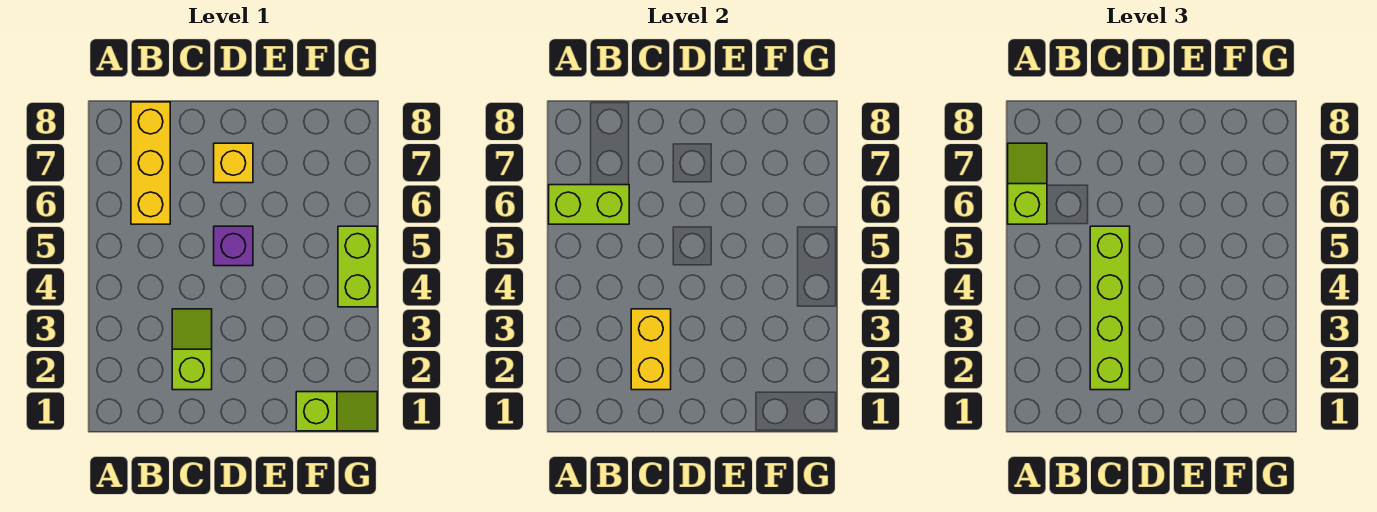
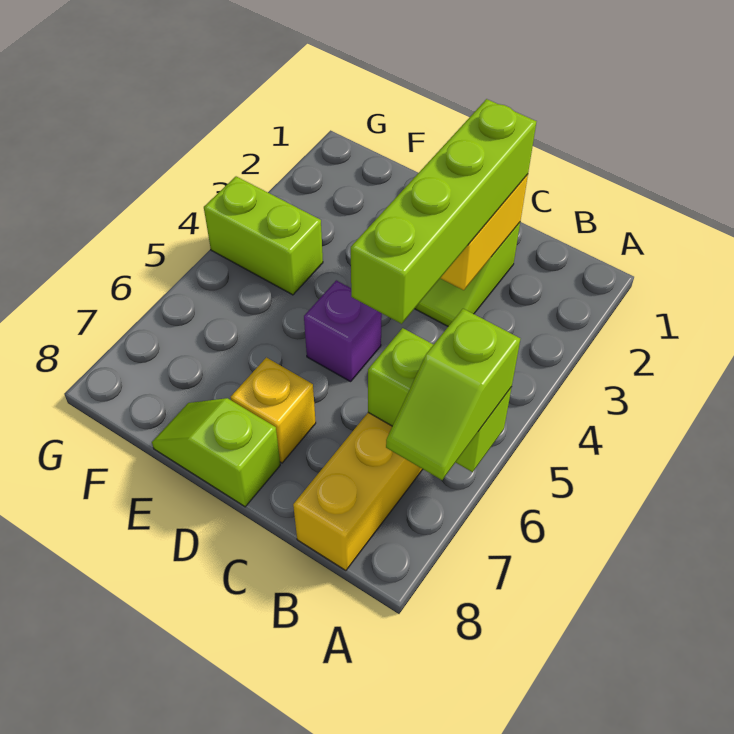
lime slope F1:G1 level 1 top F -> lime slope D8:E8 level 1 top D
lime brick G4:G5 level 1 -> lime brick F4:G4 level 1

